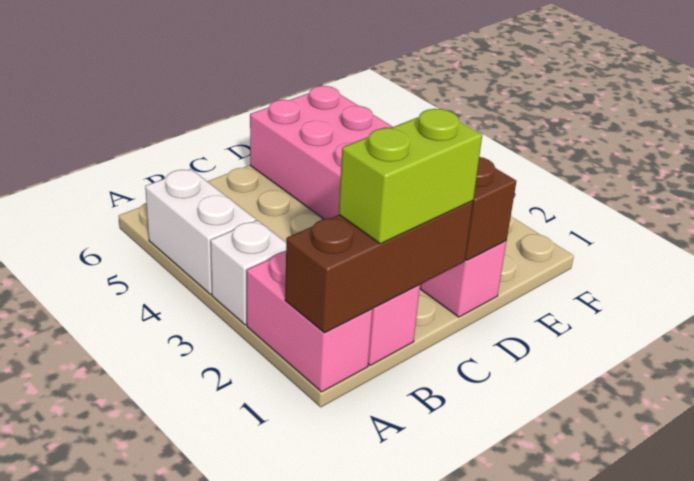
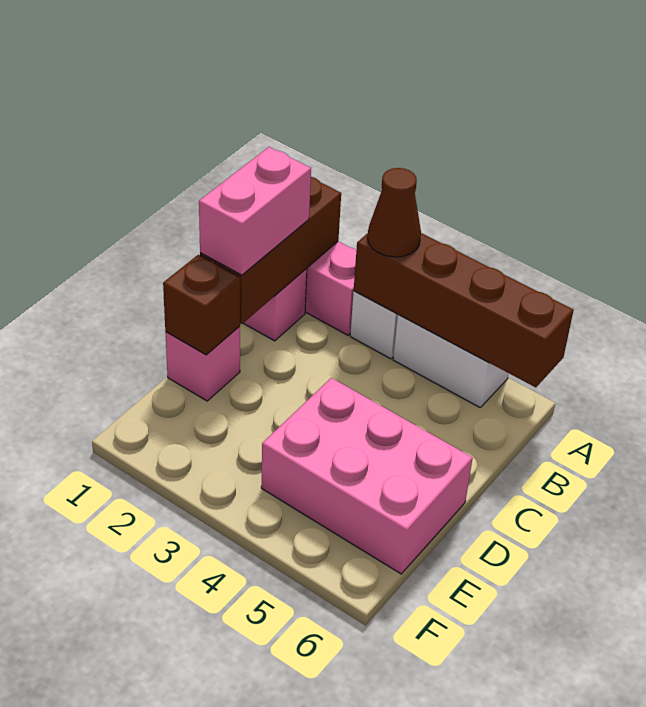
none -> brown brick A3:A6 level 2
none -> brown cone A3 level 3
lime brick B1:C1 level 3 -> pink brick B1:C1 level 3

